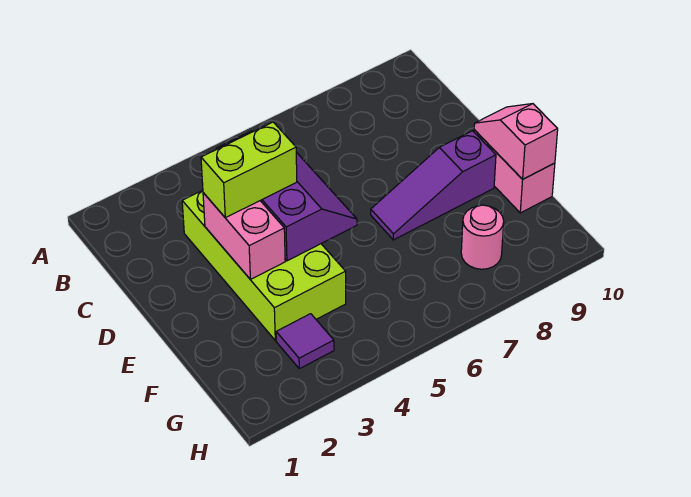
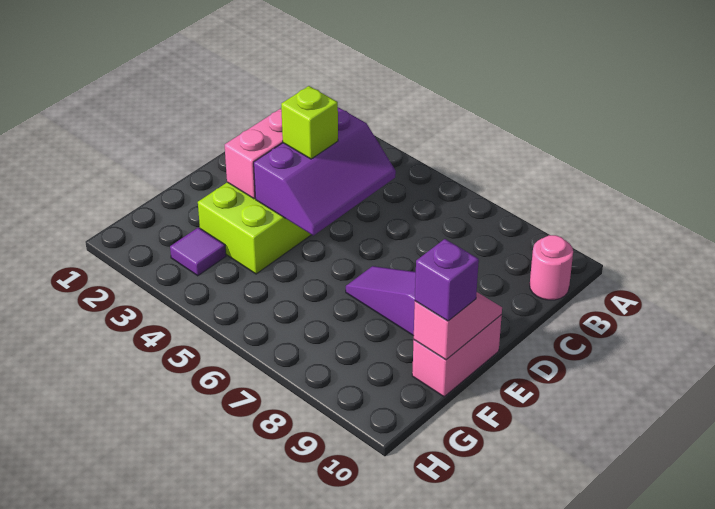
lime brick D3:D4 level 3 -> lime brick D4 level 3
none -> purple brick F10 level 3
pink round brick G8 level 1 -> pink round brick B10 level 1

